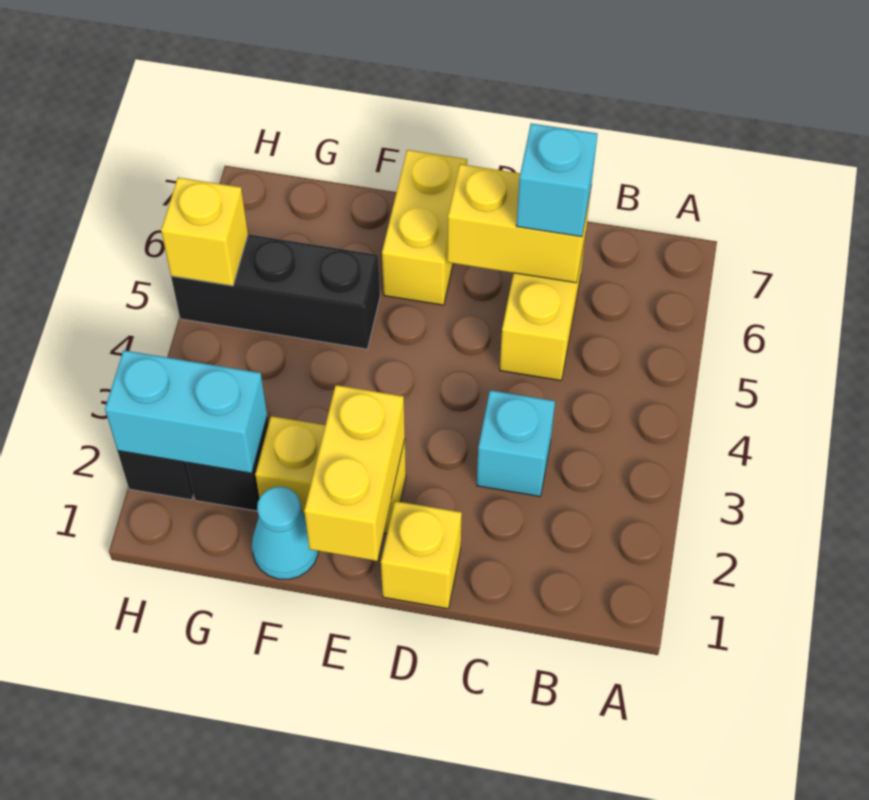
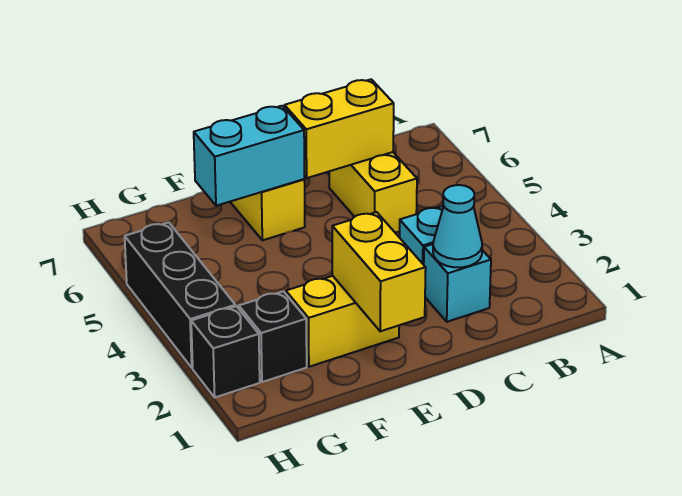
cyan brick C6 level 3 -> cyan brick C2 level 1
yellow brick D1 level 1 -> none
cyan cone F1 level 1 -> cyan cone C2 level 2
black brick F5:H5 level 1 -> black brick H3:H5 level 1
cyan brick G2:H2 level 2 -> cyan brick E6:F6 level 2
yellow brick H5 level 2 -> none

